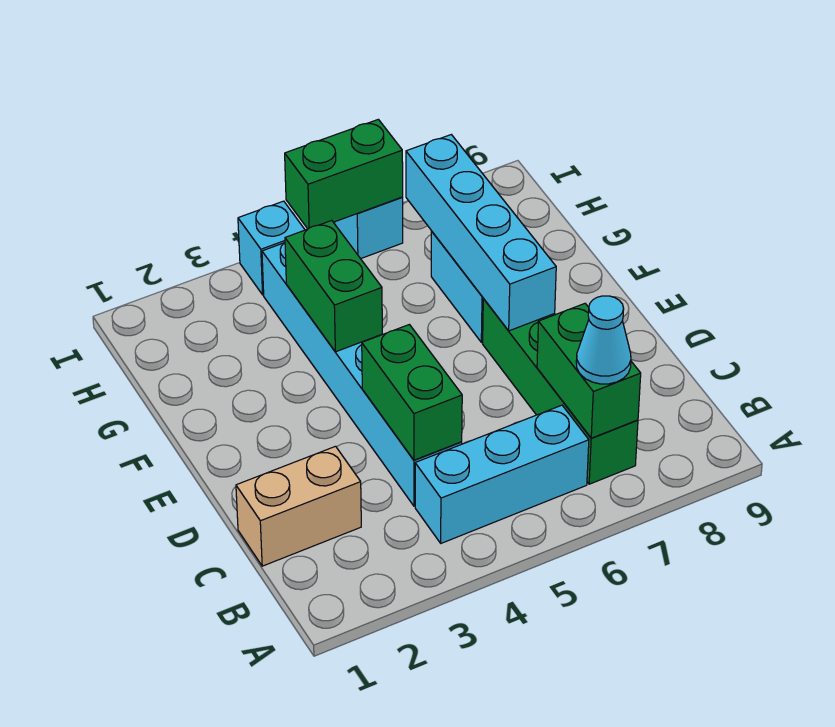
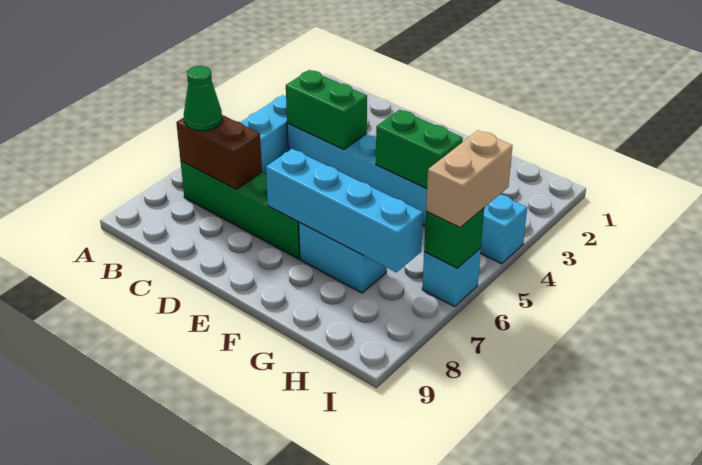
green brick B7:C7 level 2 -> brown brick B7:C7 level 2
cyan cone B7 level 3 -> green cone B7 level 3
tan brick C1:C2 level 1 -> tan brick I5:I6 level 3
green brick I5:I6 level 2 -> green brick I6 level 2

